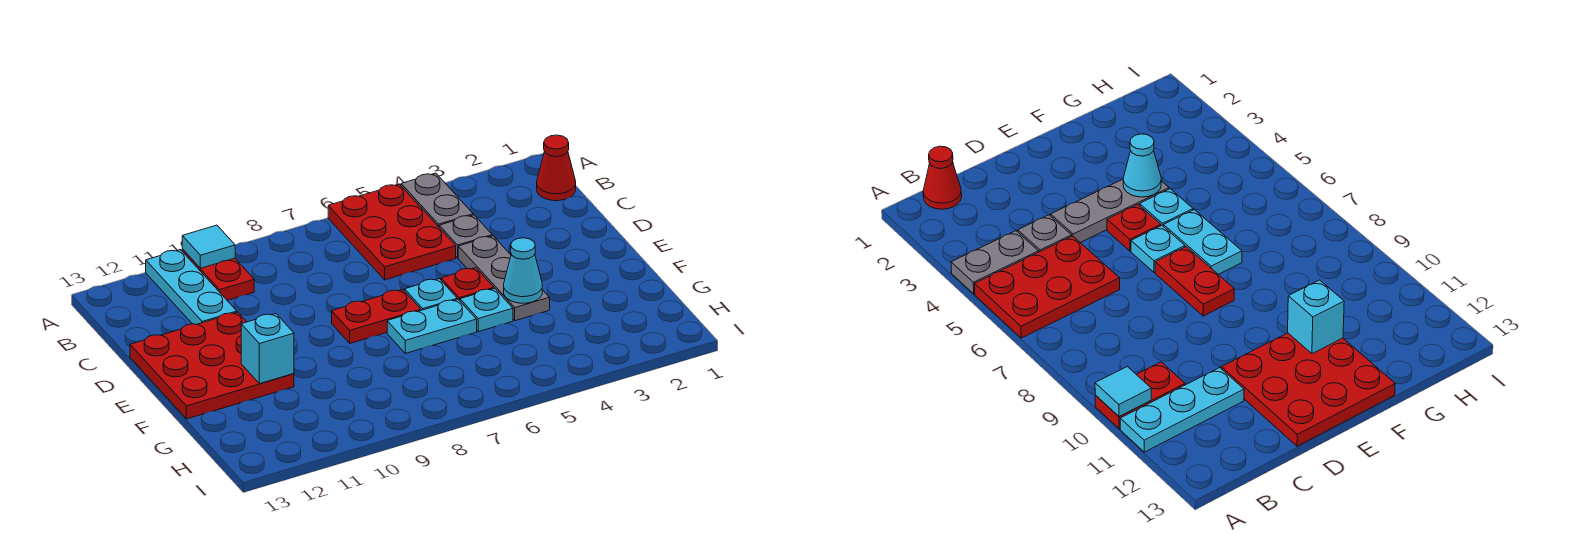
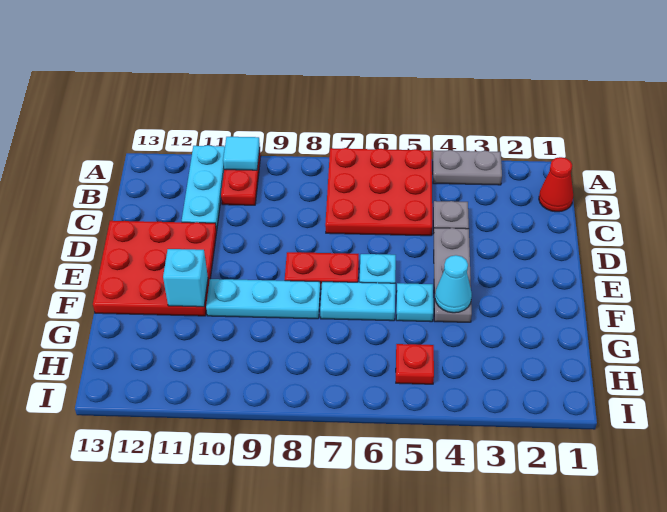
grey plate A4:B4 level 1 -> grey plate A3:A4 level 1
red plate A5:C6 level 1 -> red plate A5:C7 level 1
red plate E5 level 1 -> red plate H5 level 1
none -> cyan plate F8:F10 level 1

